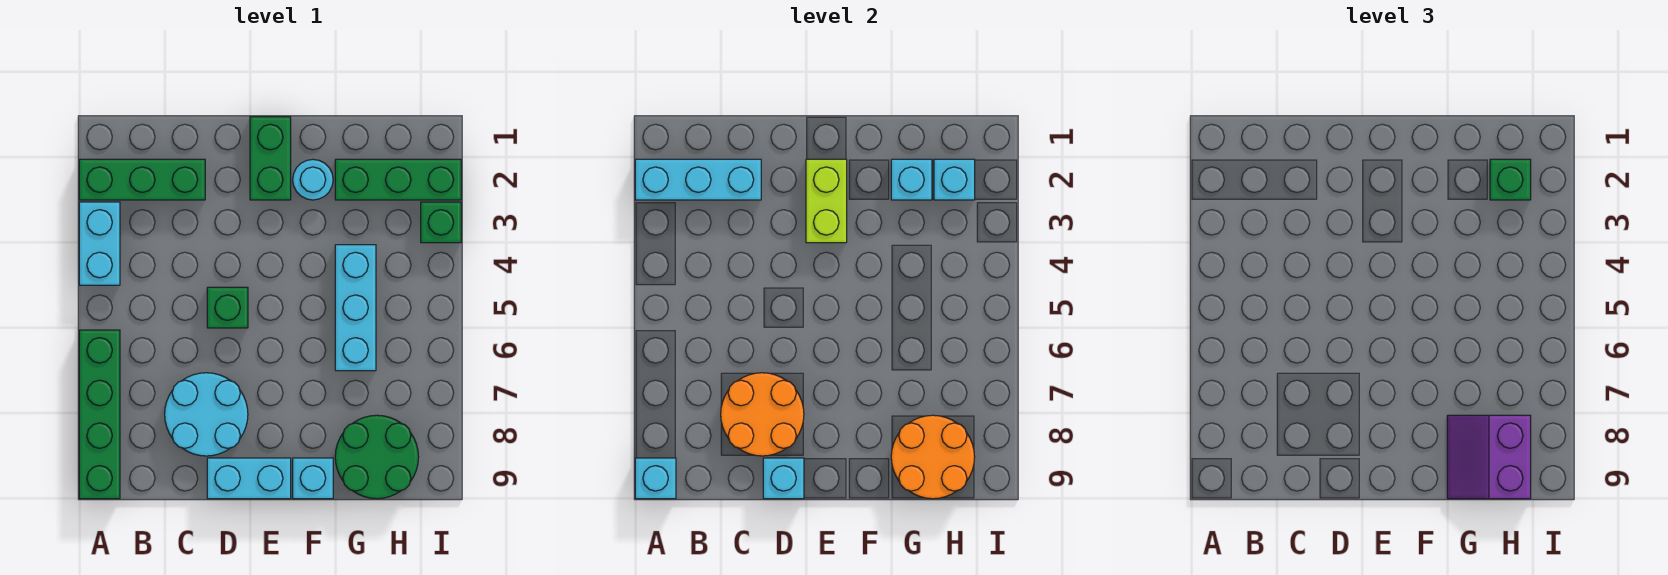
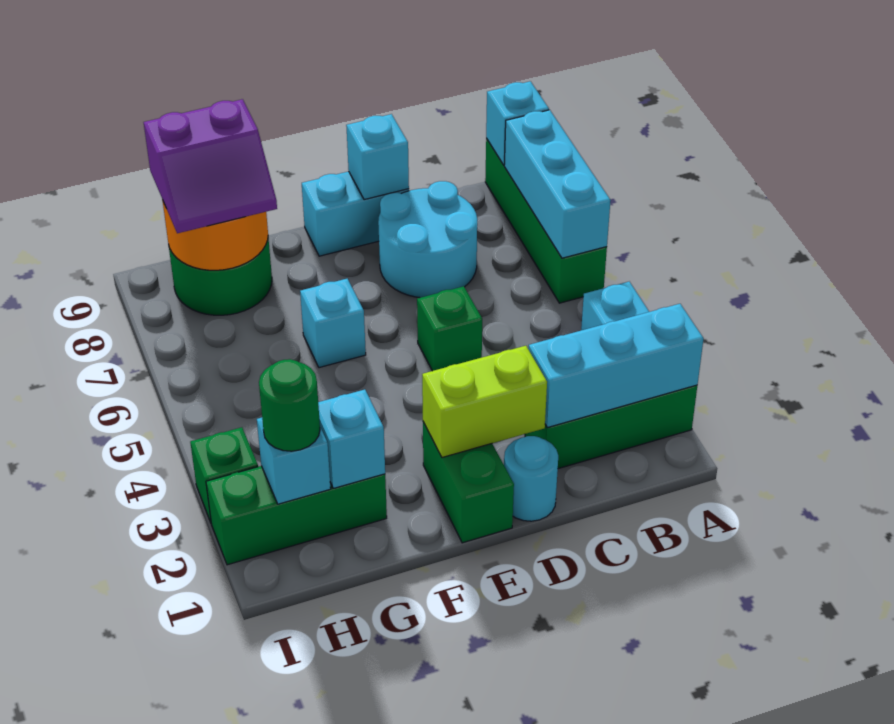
orange round brick C7:D8 level 2 -> none
lime brick E2:E3 level 2 -> lime brick D2:E2 level 2
cyan round brick F2 level 1 -> cyan round brick D1 level 1
cyan brick F9 level 1 -> cyan brick F6 level 1
cyan brick G4:G6 level 1 -> cyan brick A6:A8 level 2
purple slope G8:H9 level 3 top H -> purple slope G8:H9 level 3 top 9
green brick H2 level 3 -> green round brick H2 level 3

